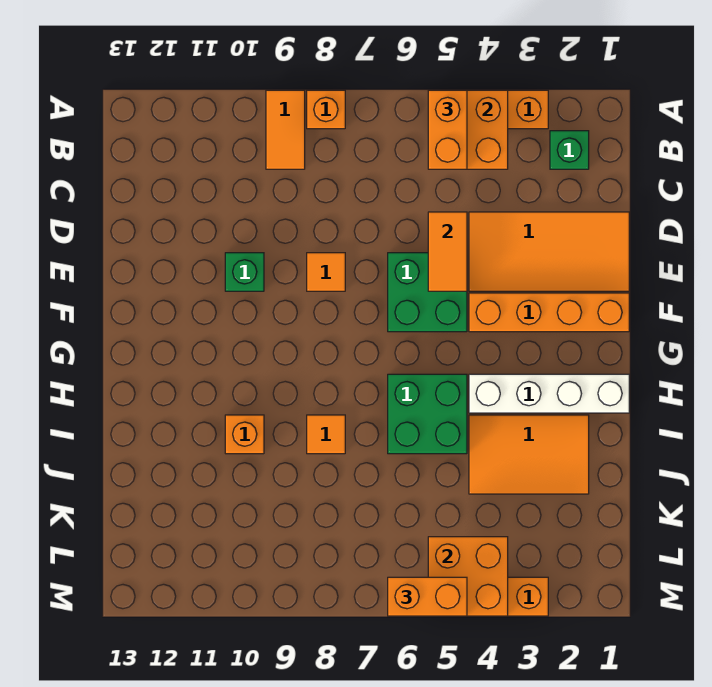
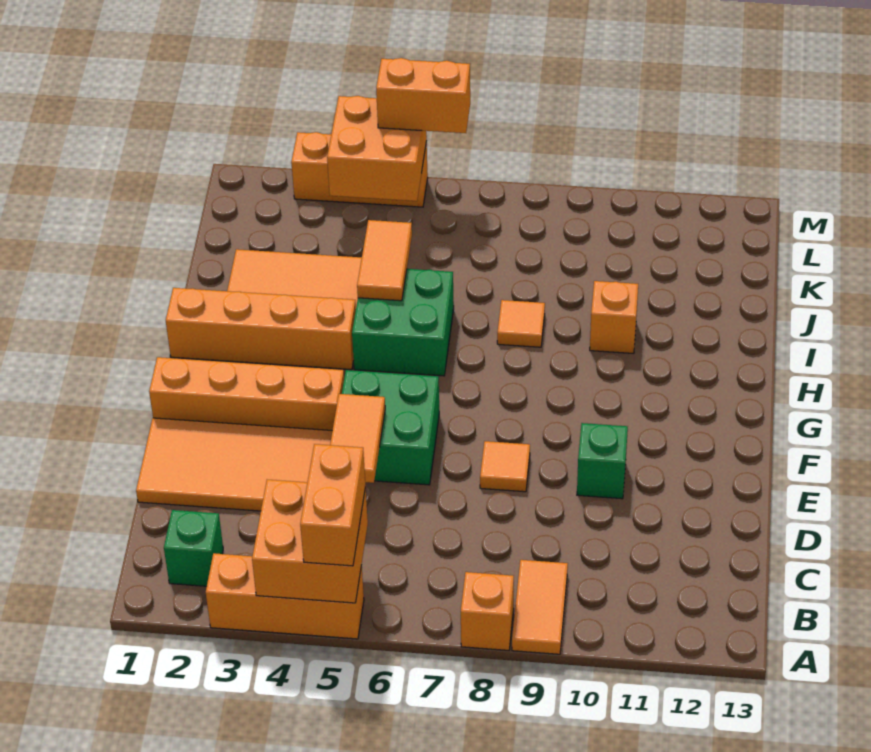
white brick H1:H4 level 1 -> orange brick H1:H4 level 1
none -> orange tile I5:J5 level 2

